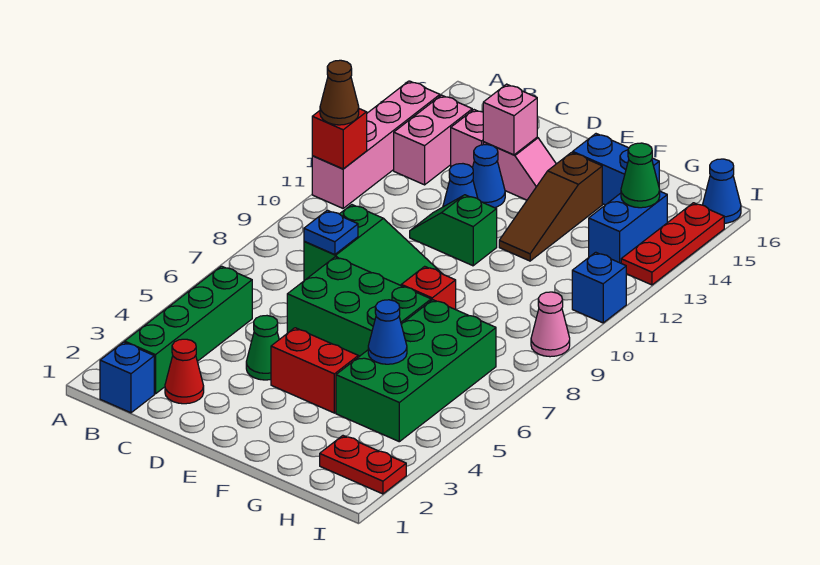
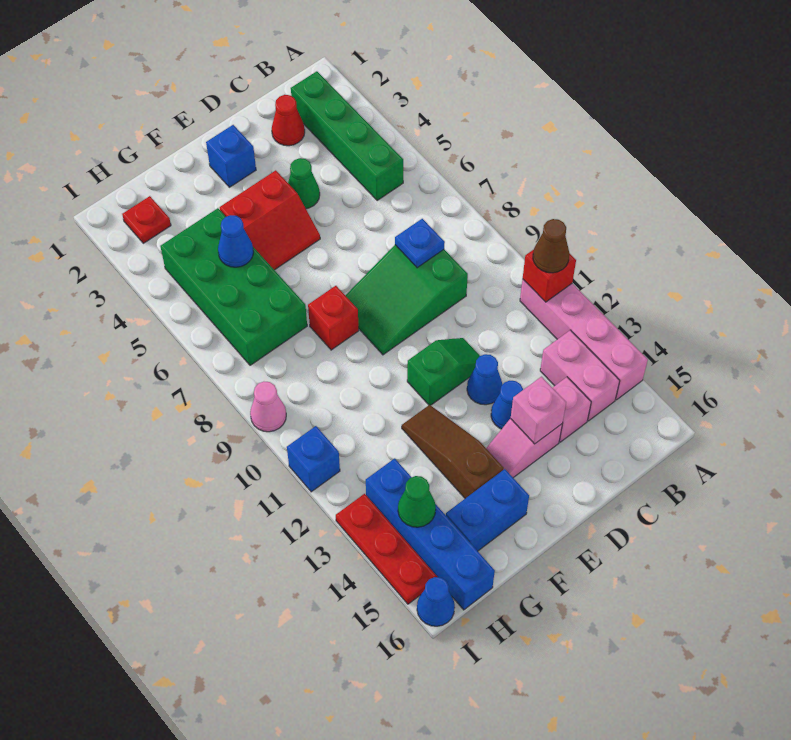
blue brick B1 level 1 -> blue brick E2 level 1
green brick D6:F7 level 1 -> none
red plate H2:I2 level 1 -> red plate H2 level 1
blue brick H13:H14 level 1 -> blue brick H13:H16 level 1

